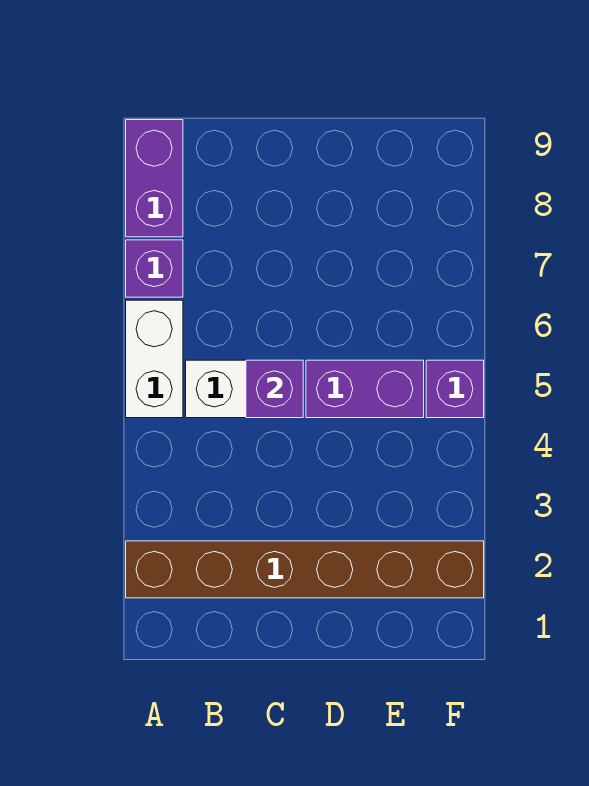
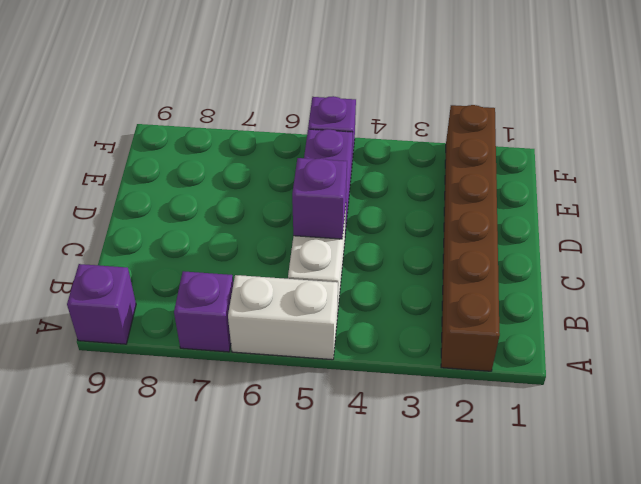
purple brick A8:A9 level 1 -> purple brick A9 level 1

